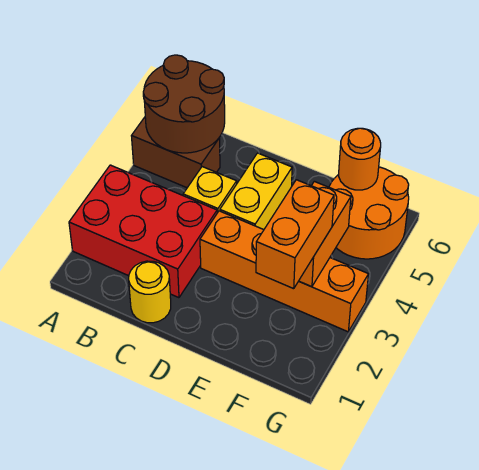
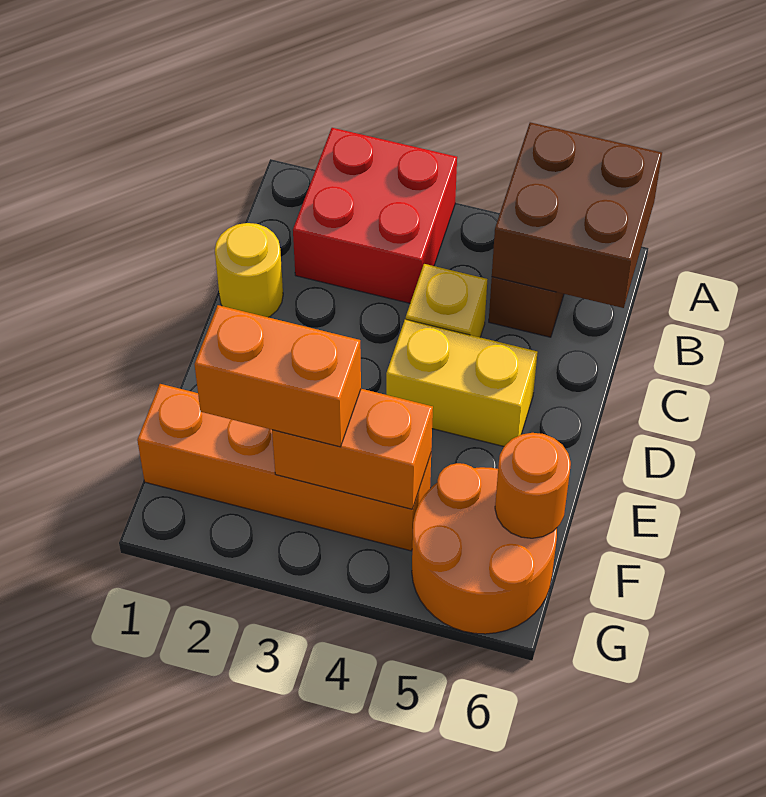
red brick A2:C3 level 1 -> red brick A2:B3 level 1
brown round brick A5:B6 level 2 -> brown brick A5:B6 level 2
orange brick D3:G3 level 1 -> orange brick F1:F4 level 1

